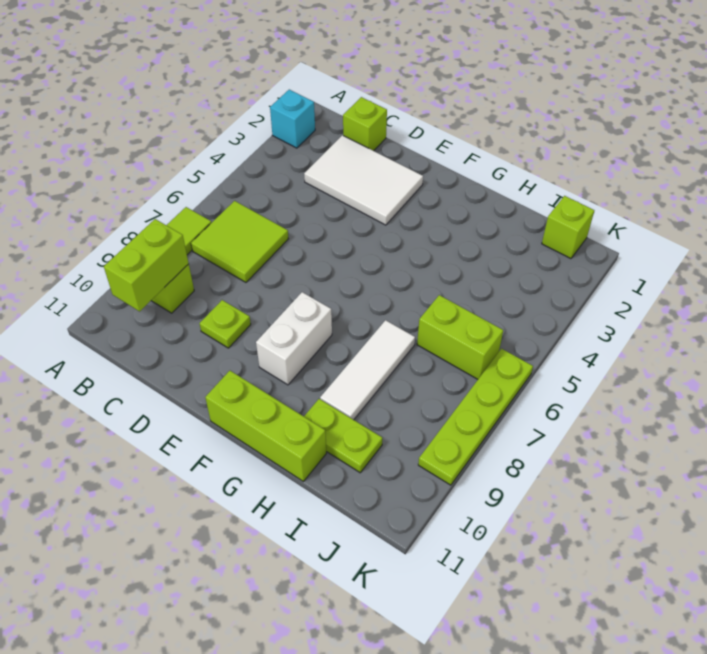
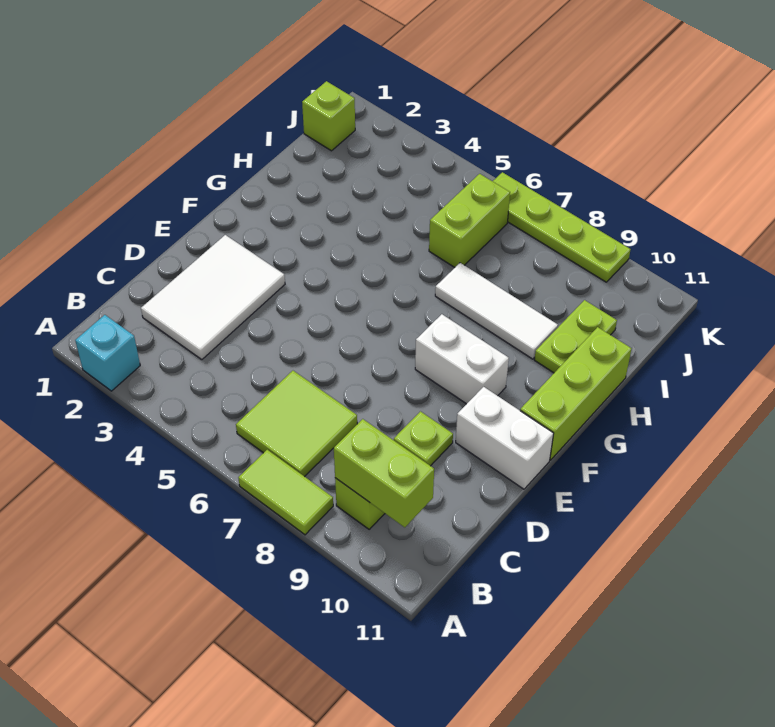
lime brick C1 level 1 -> none
none -> white brick E10:E11 level 1

